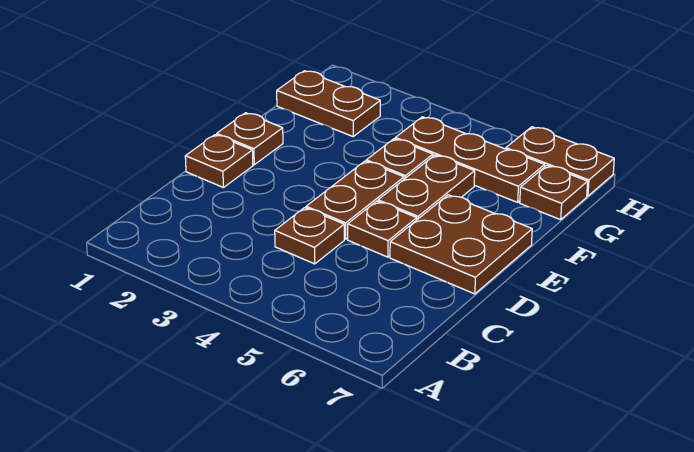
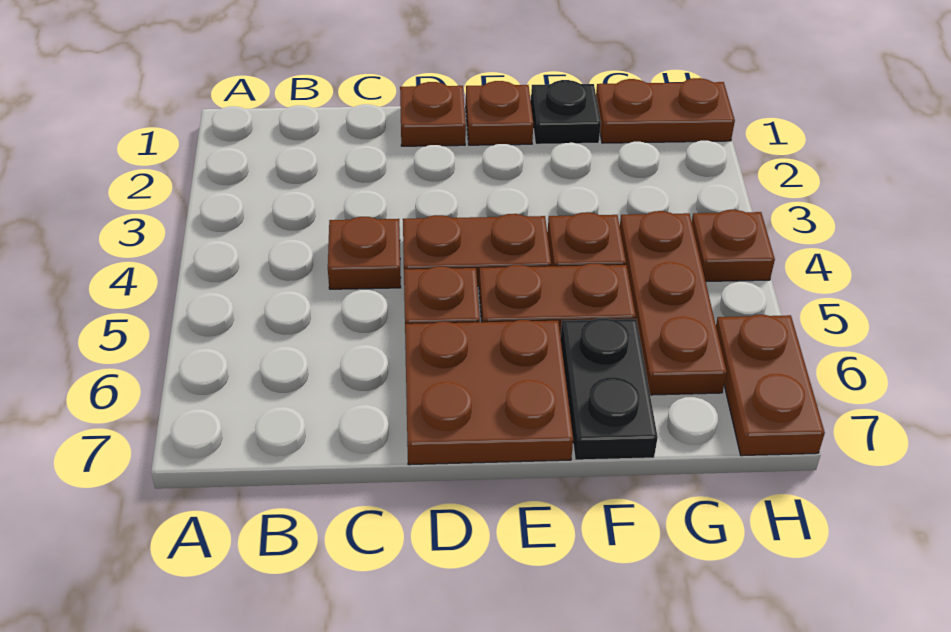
none -> black plate F1 level 1
none -> black plate F6:F7 level 1
brown plate G1:G2 level 1 -> brown plate G1:H1 level 1
brown plate G7 level 1 -> brown plate H4 level 1

